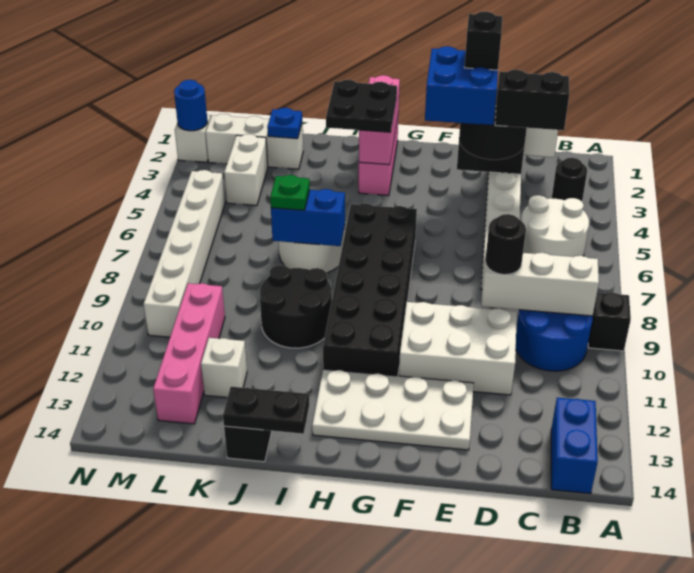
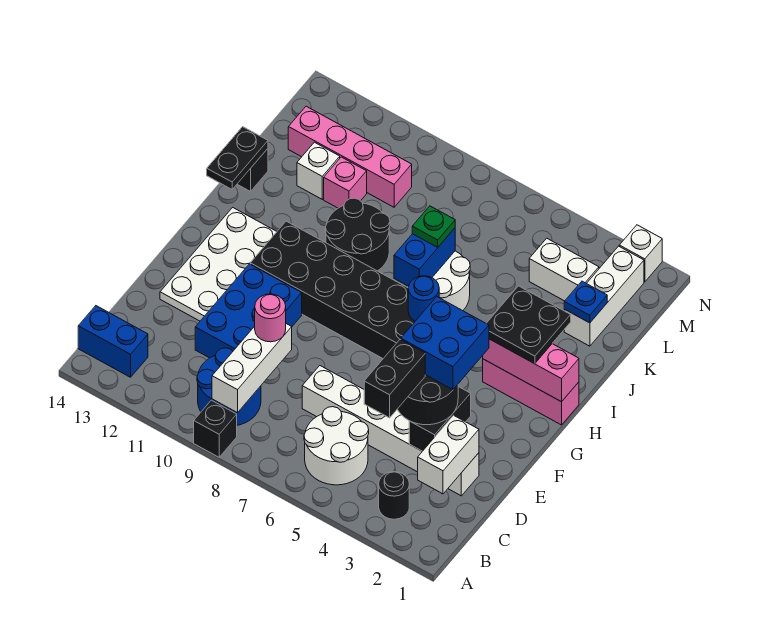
black round brick D9 level 3 -> pink round brick D9 level 3
white brick D10:F11 level 1 -> blue brick D10:F11 level 1
black brick E3 level 5 -> none
none -> pink brick K11 level 1
white brick M5:M10 level 1 -> none
blue round brick N2 level 2 -> blue round brick H6 level 2

